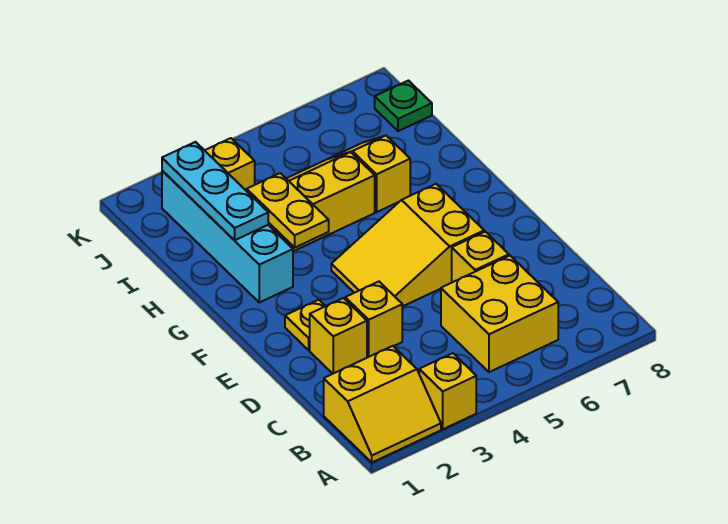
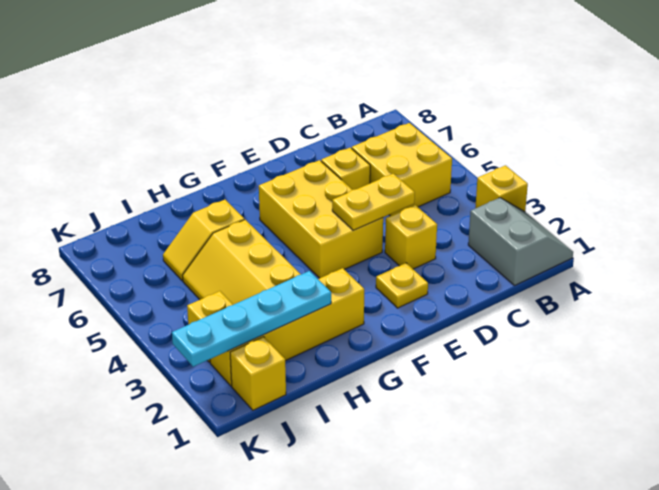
yellow slope A1:B2 level 1 top B -> grey slope A1:B2 level 1 top B
yellow brick D2 level 1 -> yellow brick J1 level 1
yellow slope E4:F6 level 1 top 6 -> yellow brick E4:F6 level 1
cyan brick G2:J2 level 1 -> yellow brick G2:J2 level 1
yellow plate G3:H3 level 2 -> yellow plate D4:E4 level 2
cyan plate H2:J2 level 2 -> cyan plate H2:K2 level 2
green plate J8 level 1 -> none

